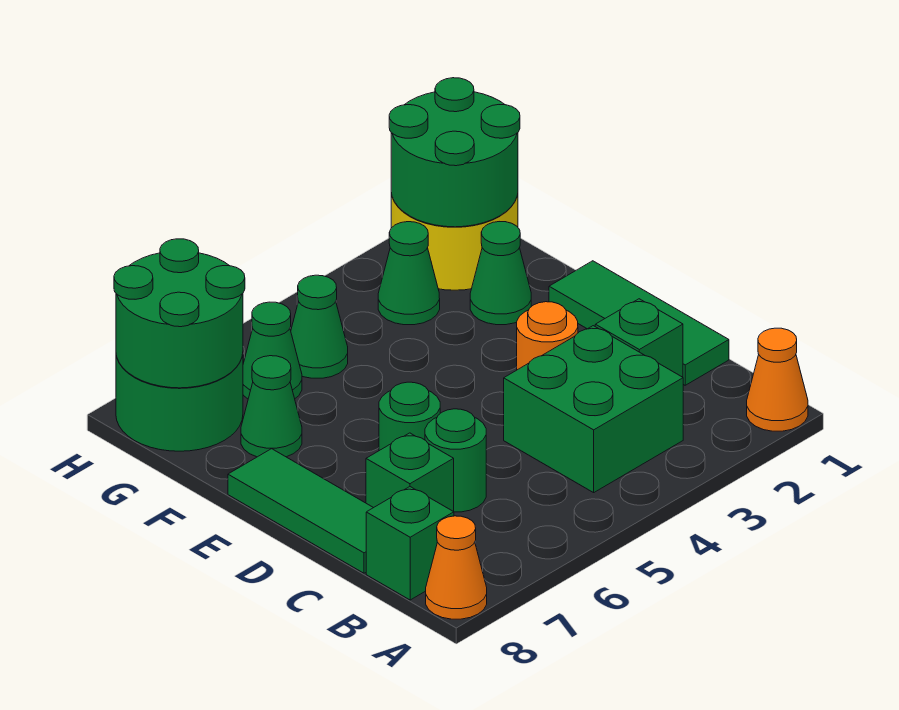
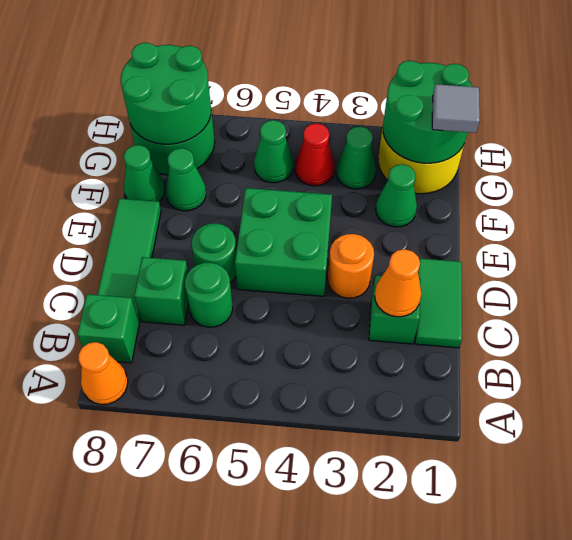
orange cone A1 level 1 -> orange cone C2 level 2
green brick B3:C4 level 1 -> green brick D4:E5 level 1
green tile C1:E1 level 1 -> green tile C1:D1 level 1
none -> grey tile G1 level 3
none -> red cone G4 level 1
green cone G6 level 1 -> green cone F8 level 1

